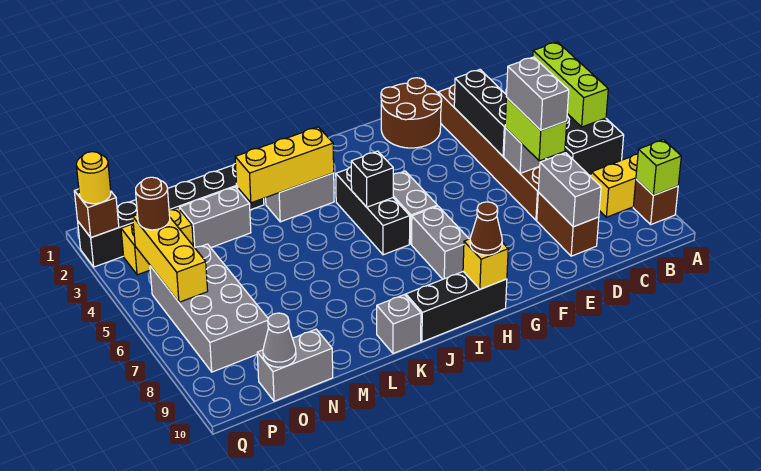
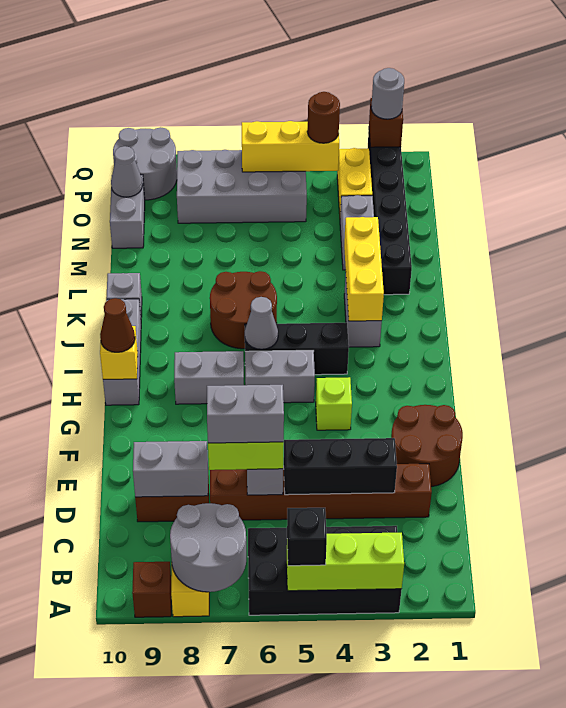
none -> grey round brick A7:B8 level 2
lime brick A9 level 2 -> lime brick G4 level 1
black brick H10:J10 level 1 -> grey brick H10:J10 level 1
black brick I5 level 2 -> black brick A5 level 3
none -> grey cone I6 level 2
none -> brown round brick J6:K7 level 1
none -> grey round brick P9:Q10 level 1
yellow round brick Q2 level 3 -> grey round brick Q2 level 3

